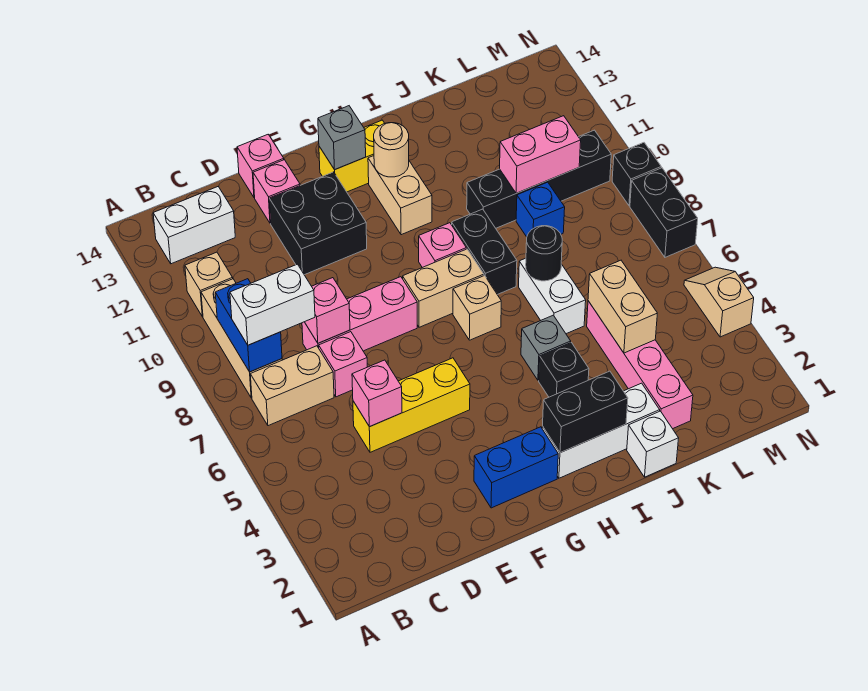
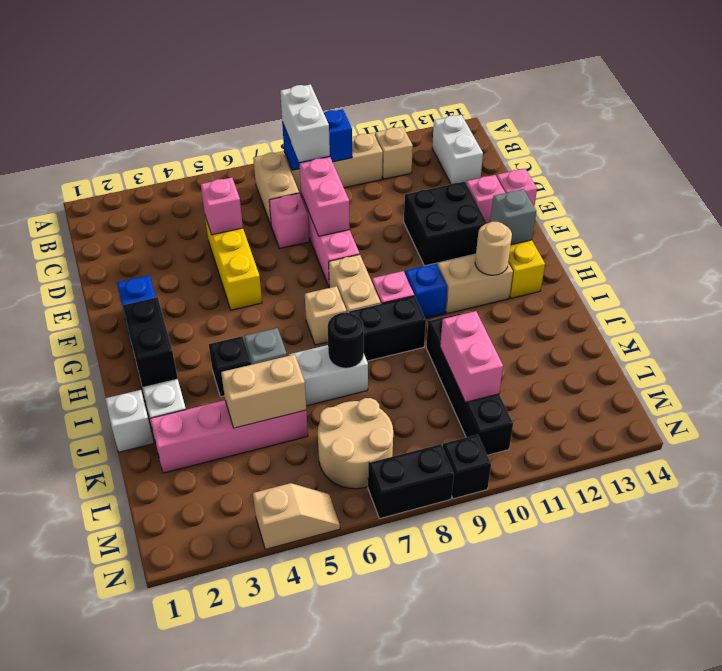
pink brick D8 level 2 -> pink brick D8:E8 level 2
blue brick K9 level 1 -> blue brick H10 level 1
none -> tan round brick L6:M7 level 1

